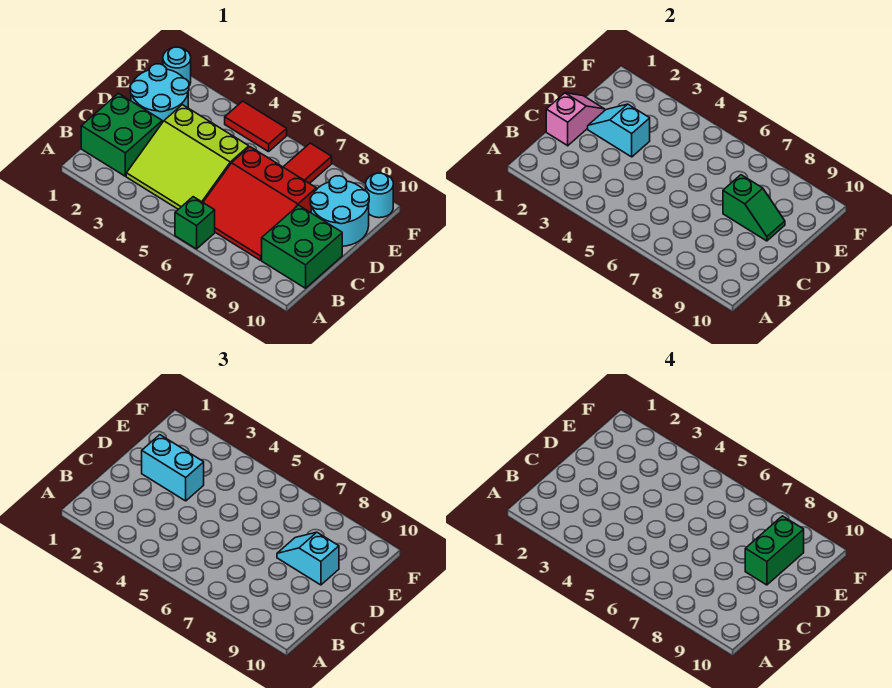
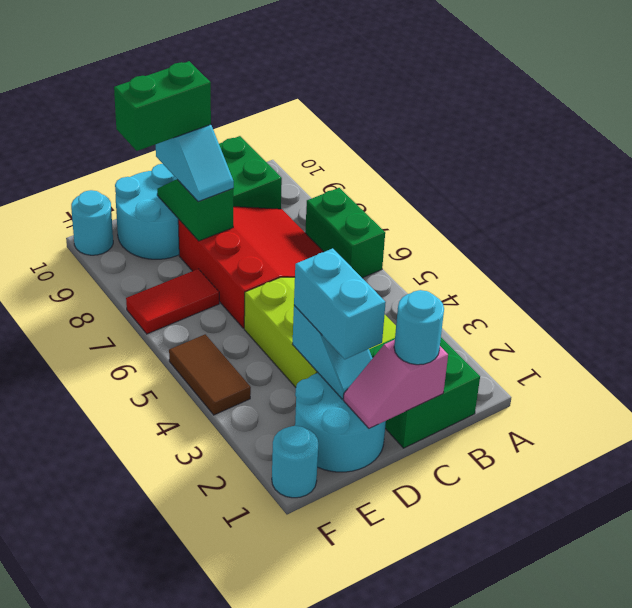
green brick A6 level 1 -> green brick A6:A7 level 1
none -> cyan round brick C1 level 3
red tile F4:F5 level 1 -> brown tile F4:F5 level 1

